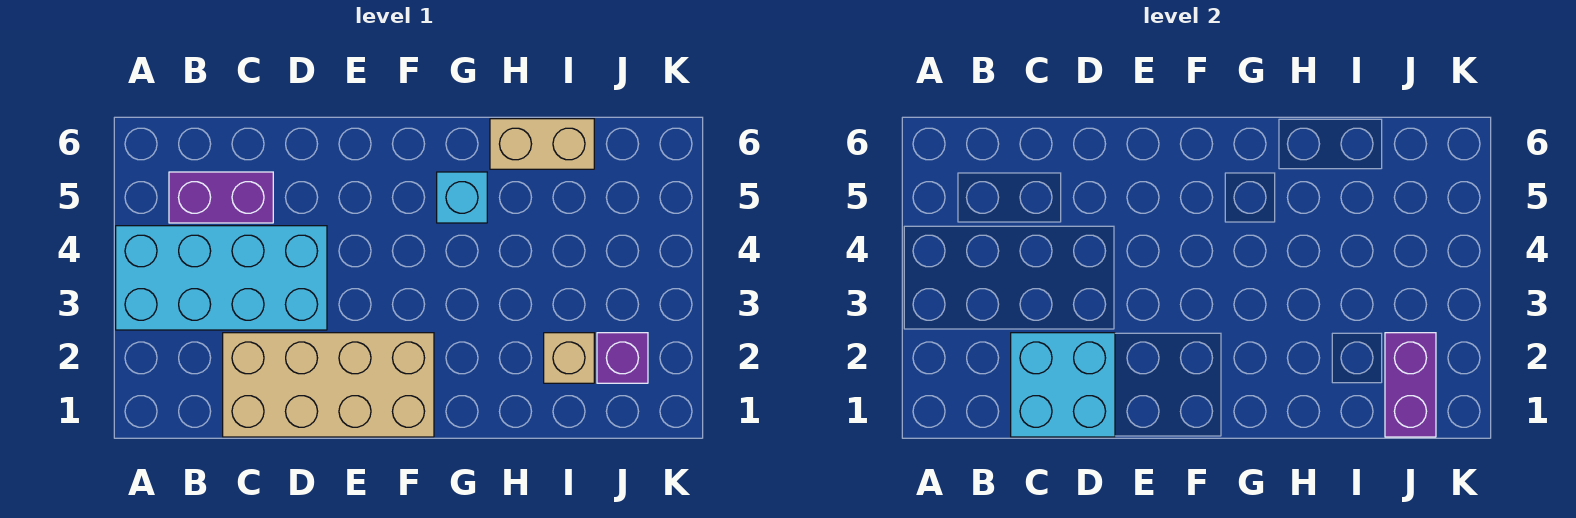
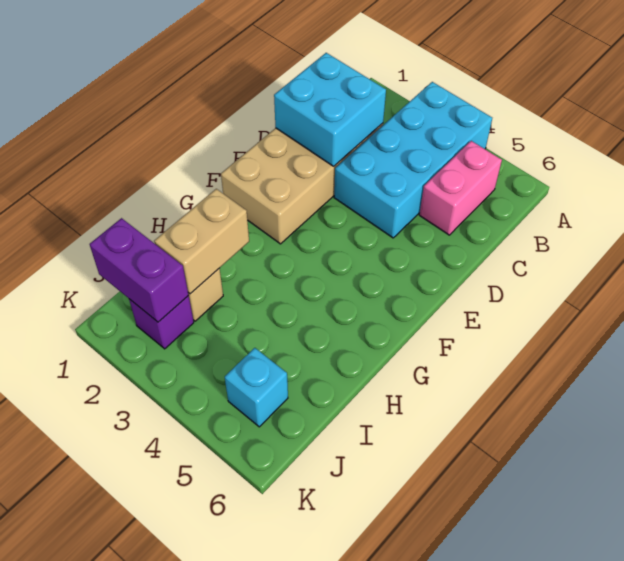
purple brick B5:C5 level 1 -> pink brick B5:C5 level 1
cyan brick G5 level 1 -> cyan brick J5 level 1
tan brick H6:I6 level 1 -> tan brick H2:I2 level 2

